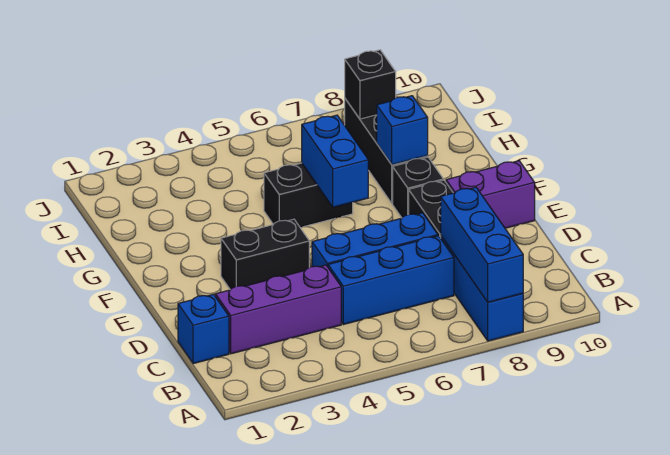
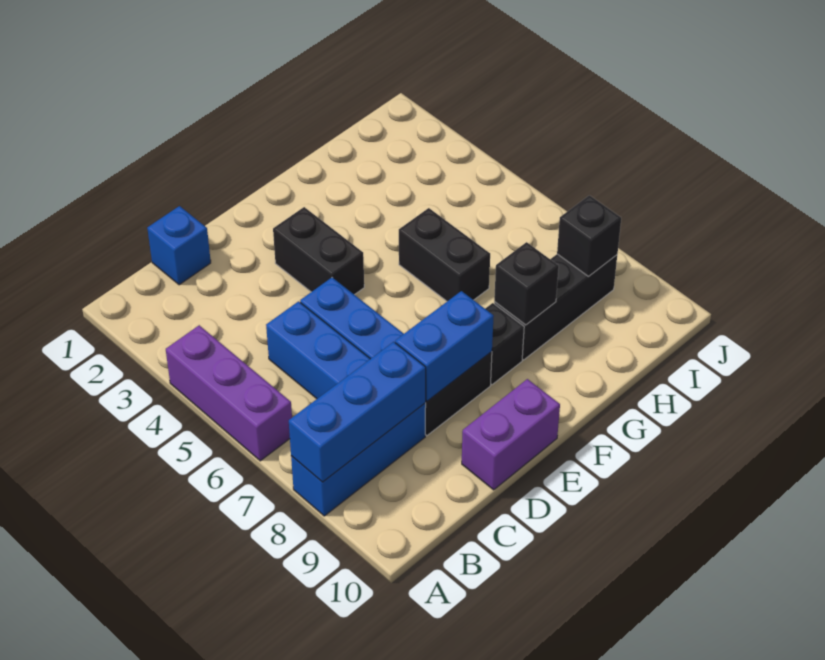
purple brick C2:C4 level 1 -> purple brick A4:A6 level 1
purple brick E9:E10 level 1 -> purple brick D10:E10 level 1
blue brick F6:G6 level 2 -> blue brick D8:E8 level 2
blue brick G8 level 2 -> black brick G8 level 2

